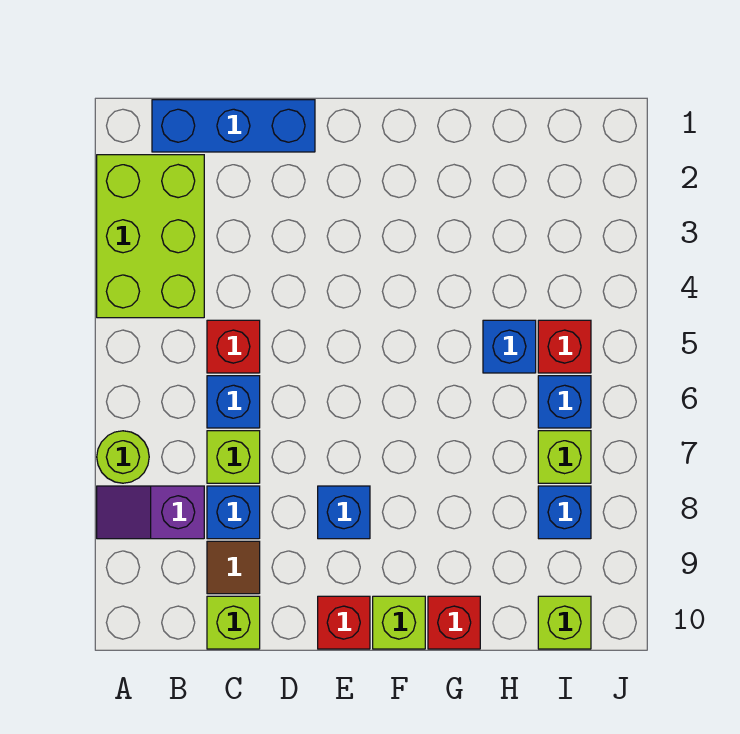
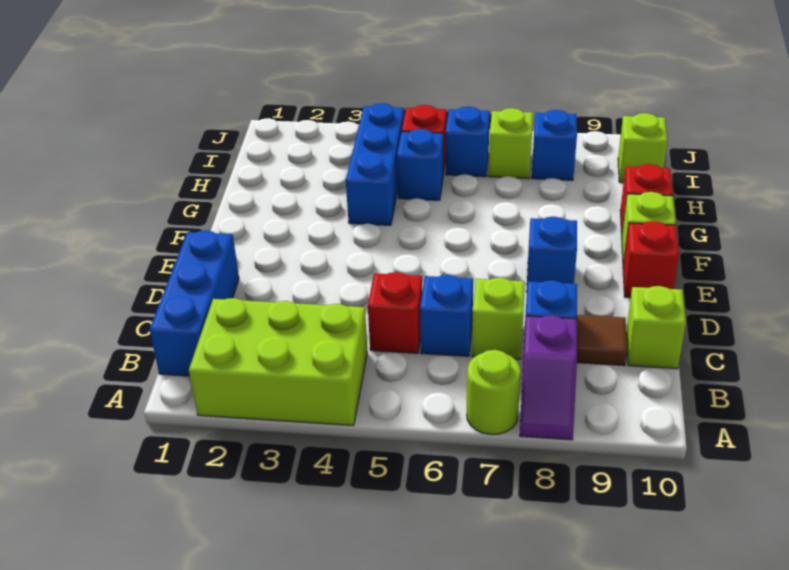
none -> blue brick G4:I4 level 1

